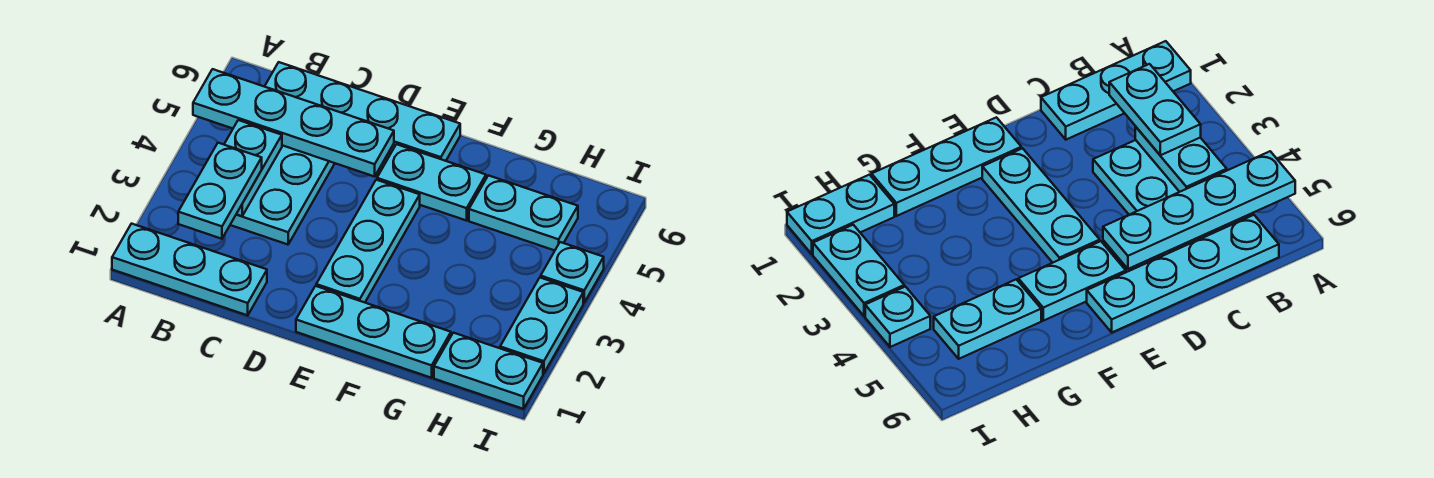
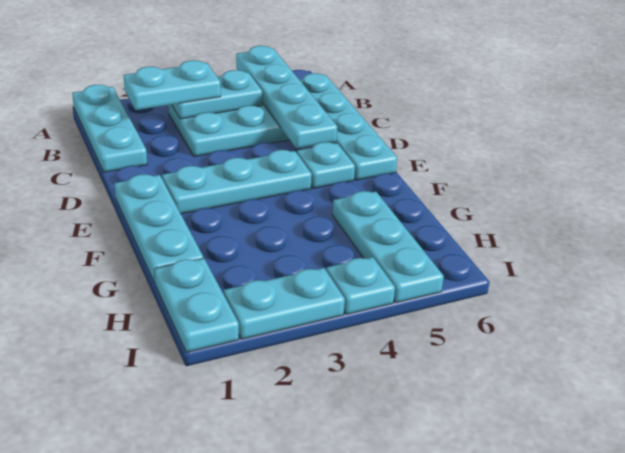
cyan plate E5:F5 level 1 -> cyan plate E5 level 1
cyan plate G5:H5 level 1 -> cyan plate G5:I5 level 1

